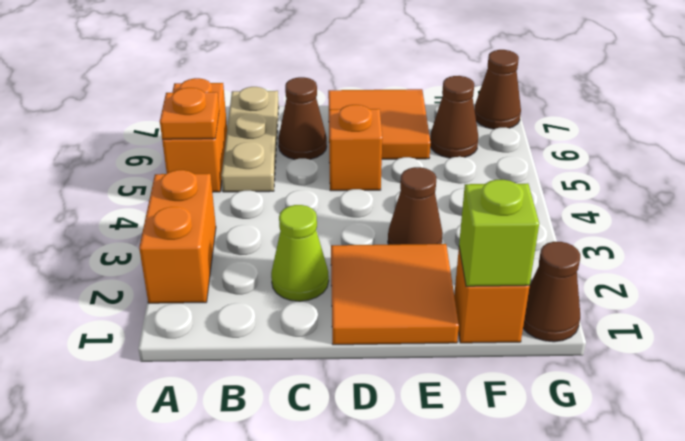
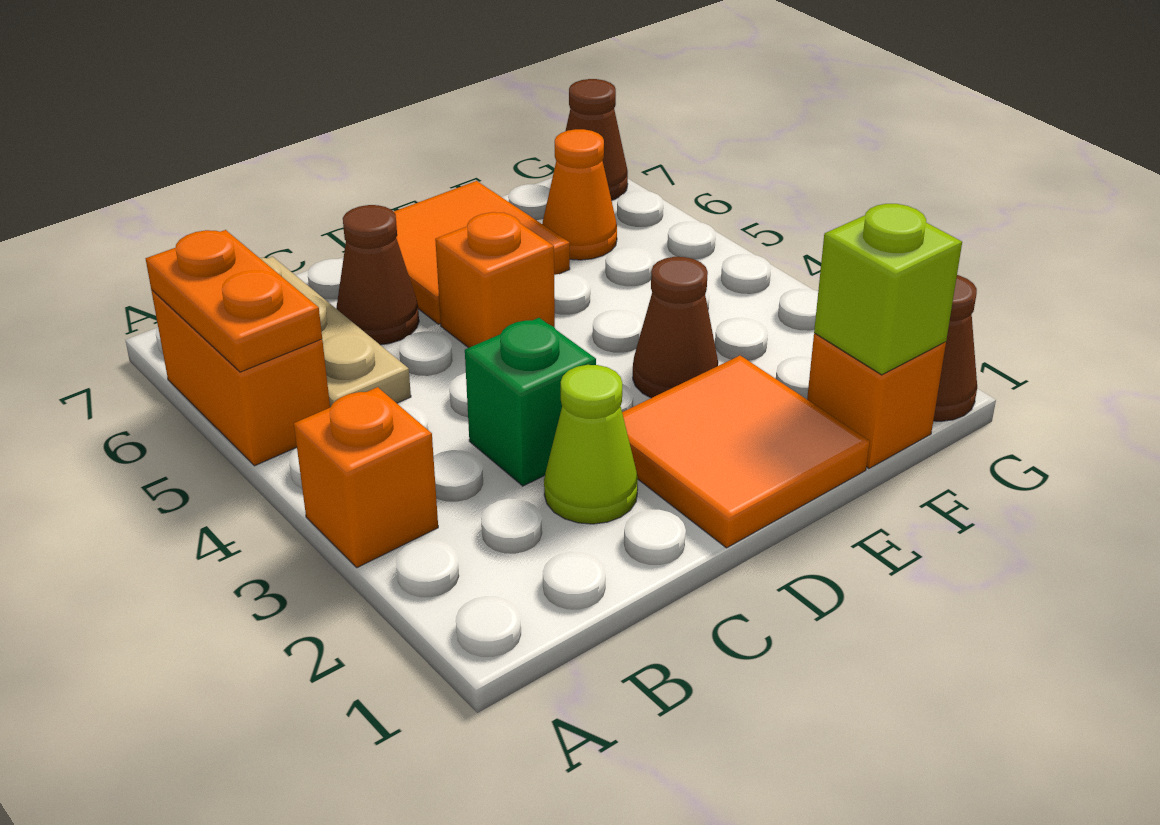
orange brick A2:A3 level 1 -> orange brick A3 level 1
orange plate A5 level 2 -> orange plate A5:A6 level 2
none -> green brick C3 level 1
brown cone F6 level 1 -> orange cone F6 level 1

